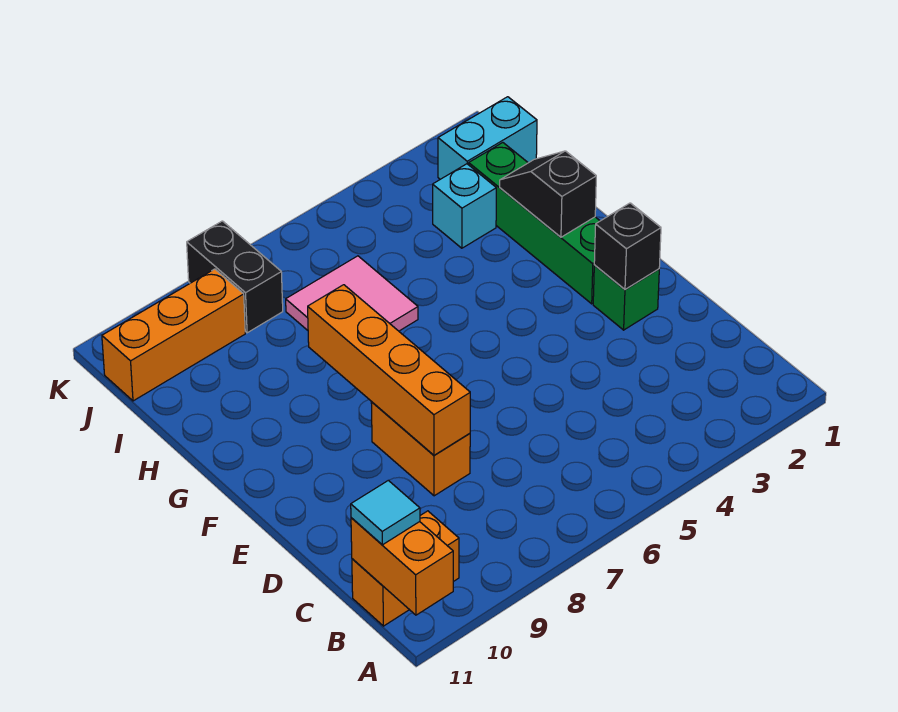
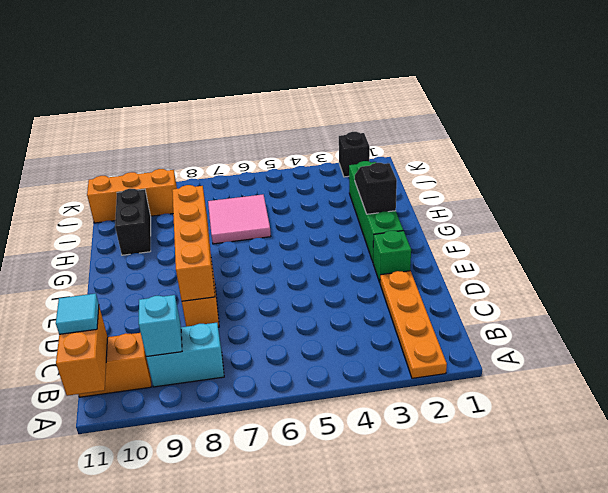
none -> orange plate A2:D2 level 1
black brick E2 level 2 -> black brick K2 level 1
cyan brick I3 level 1 -> cyan brick B9 level 2
cyan brick J1:J2 level 1 -> cyan brick B8:B9 level 1
black brick J8:K8 level 1 -> black brick H10:I10 level 1

